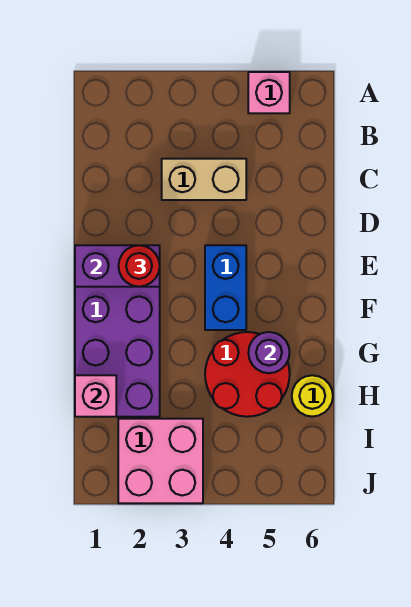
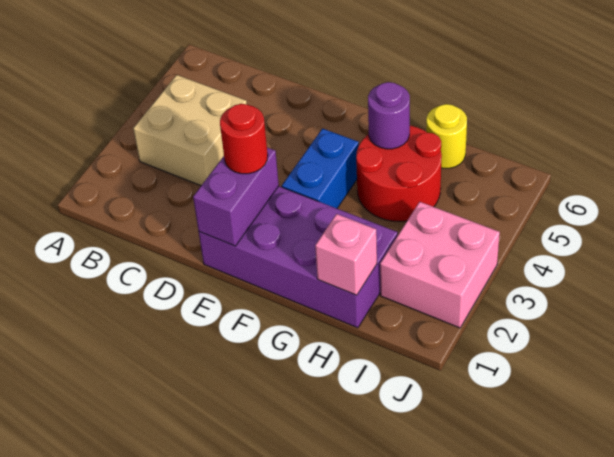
pink brick A5 level 1 -> none
tan brick C3:C4 level 1 -> tan brick B3:C4 level 1
blue brick E4:F4 level 1 -> blue brick F3:F4 level 1

